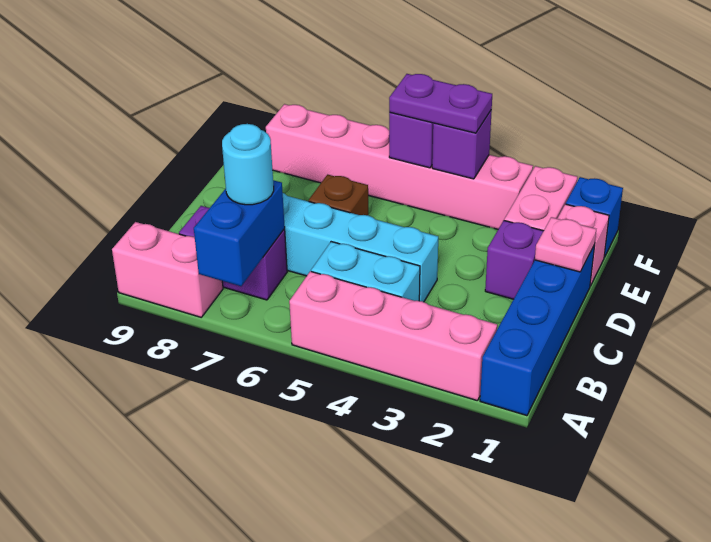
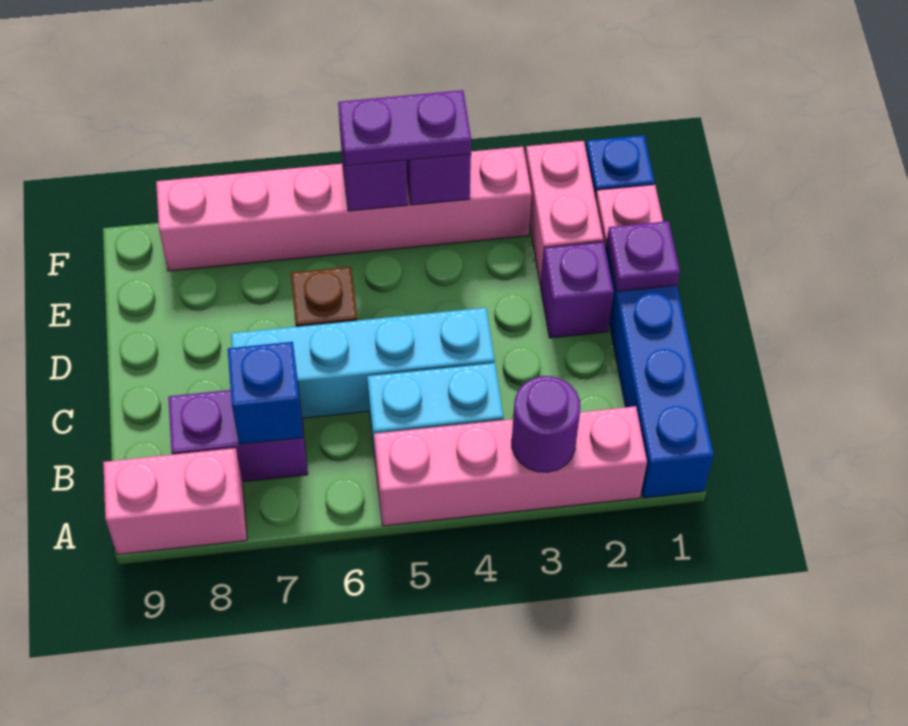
none -> purple round brick A3 level 2
blue brick A7:B7 level 2 -> blue brick B7 level 2
cyan round brick B7 level 3 -> none
pink plate D1 level 2 -> purple plate D1 level 2

